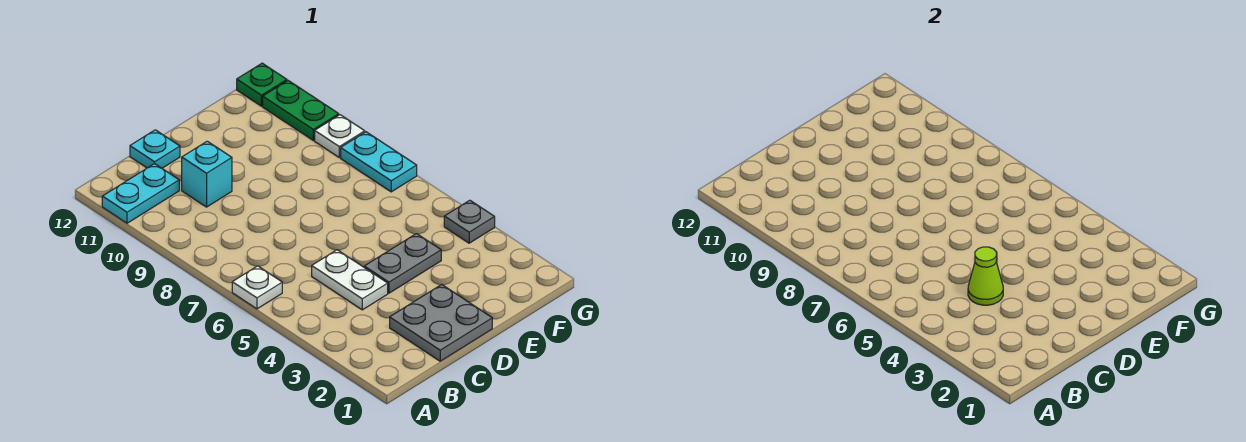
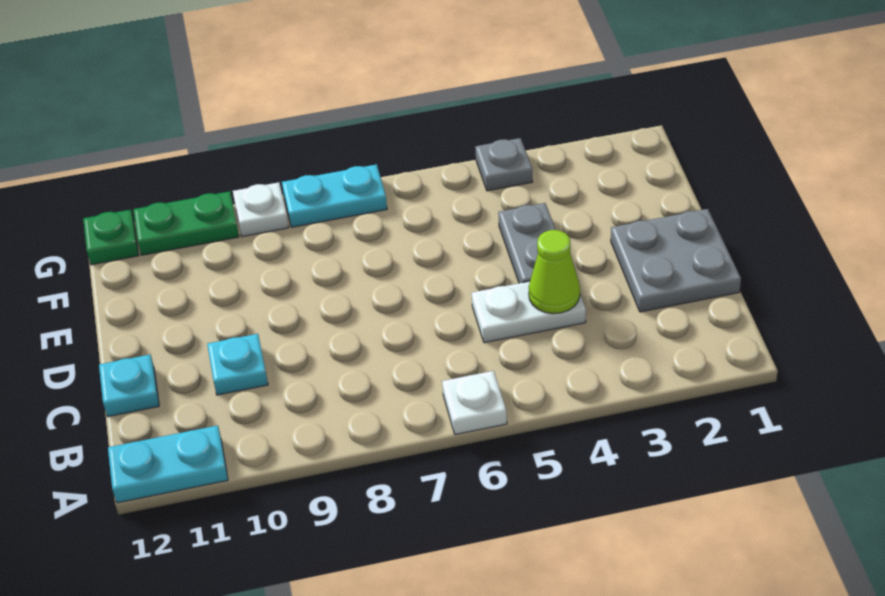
cyan plate A11:B11 level 1 -> cyan plate A11:A12 level 1
cyan brick C10 level 1 -> cyan plate C10 level 1

